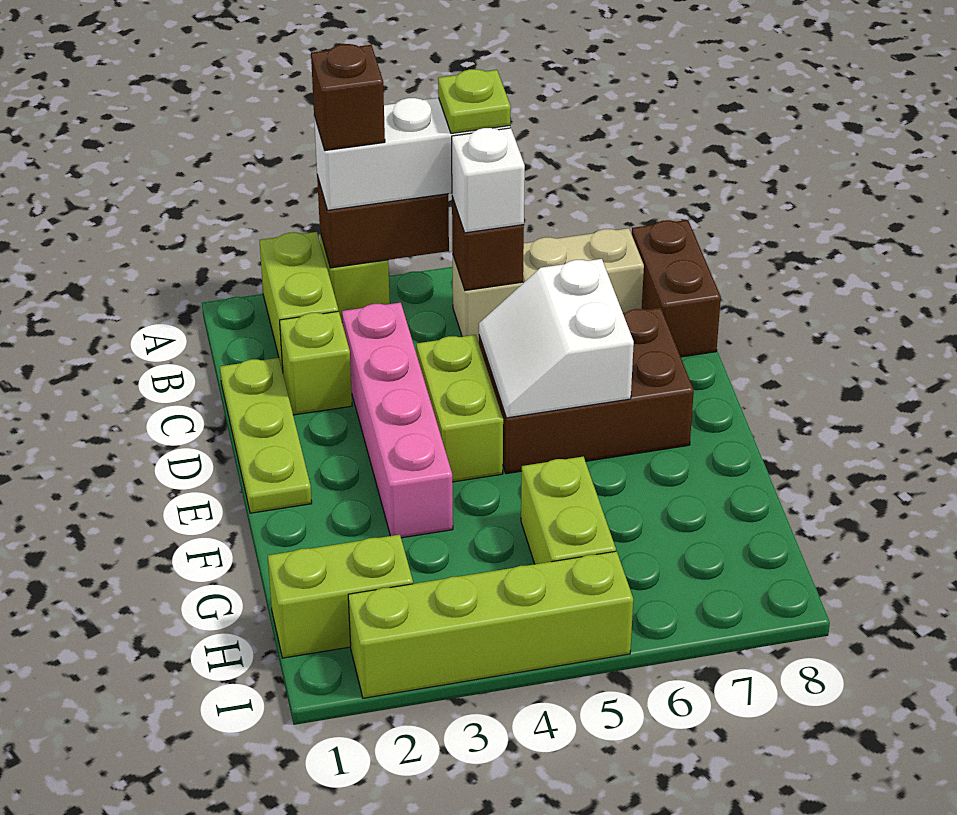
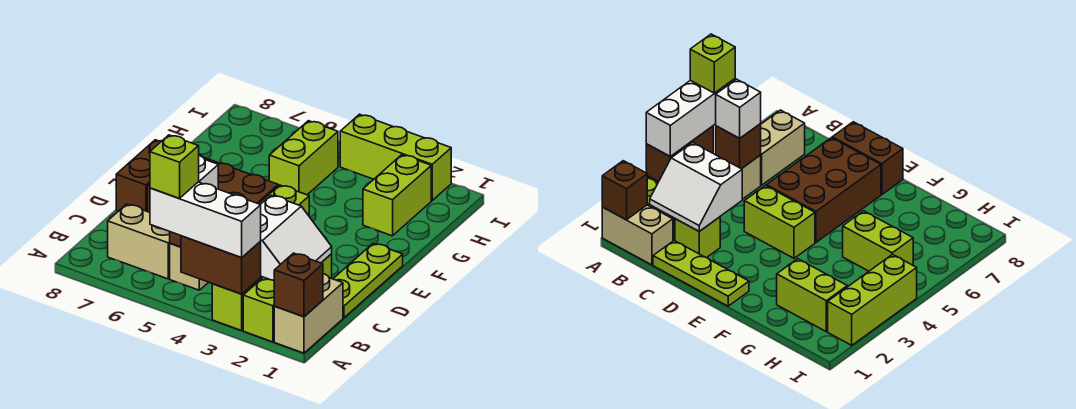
none -> tan brick A1:B1 level 1
brown brick A3 level 4 -> brown brick A1 level 2
lime plate A5 level 4 -> lime brick A5 level 4
brown brick B8:C8 level 1 -> brown brick D8:E8 level 1
pink brick C3:F3 level 1 -> none
white slope D5:E6 level 2 top 6 -> white slope B2:C3 level 2 top 3
lime brick H1:H2 level 1 -> lime brick G2:H2 level 1
lime brick I2:I5 level 1 -> lime brick I2:I4 level 1

